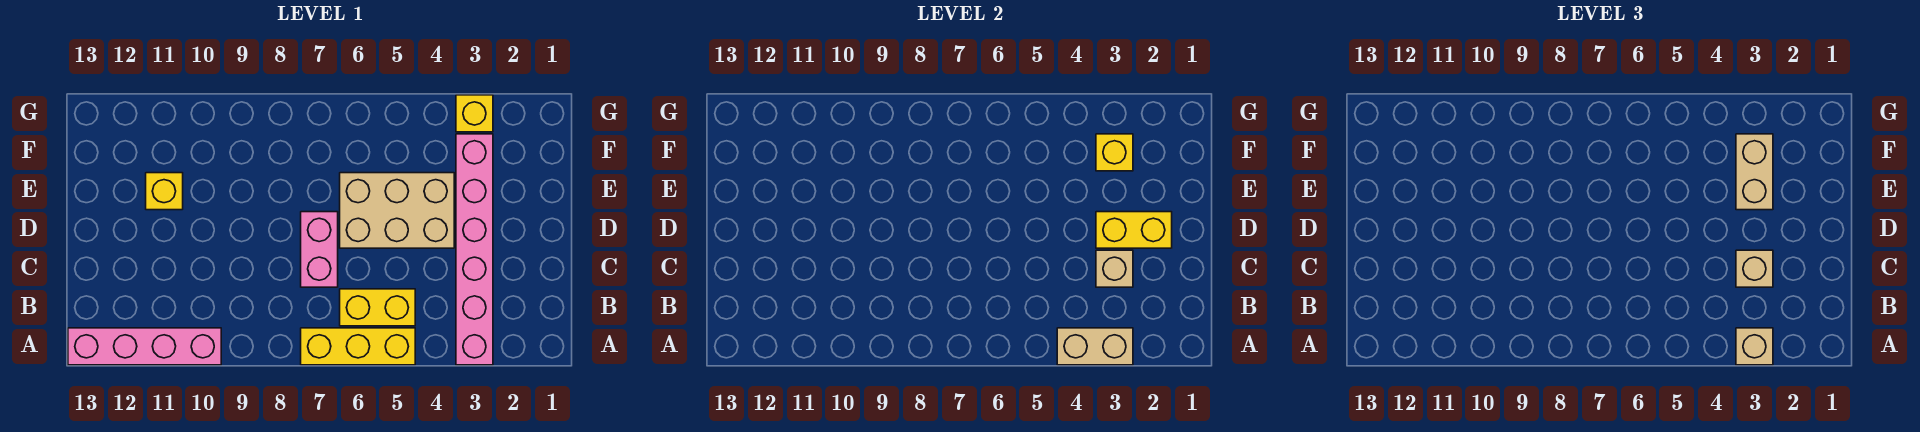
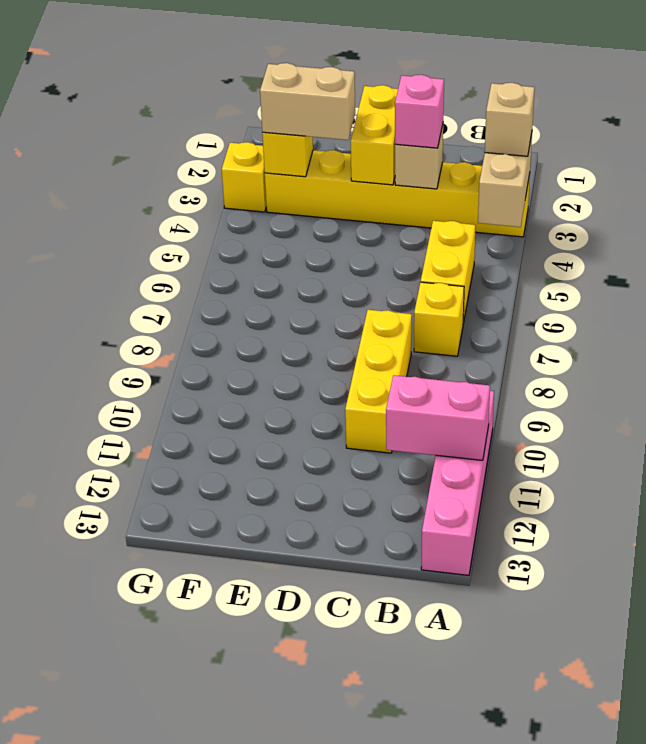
pink brick A3:F3 level 1 -> yellow brick A3:F3 level 1
yellow brick A5:A7 level 1 -> yellow brick C8:C10 level 1
tan brick C3 level 3 -> pink brick C3 level 3
pink brick C7:D7 level 1 -> pink brick A11:B11 level 2
tan brick D4:E6 level 1 -> none
yellow brick E11 level 1 -> yellow brick B7 level 1

